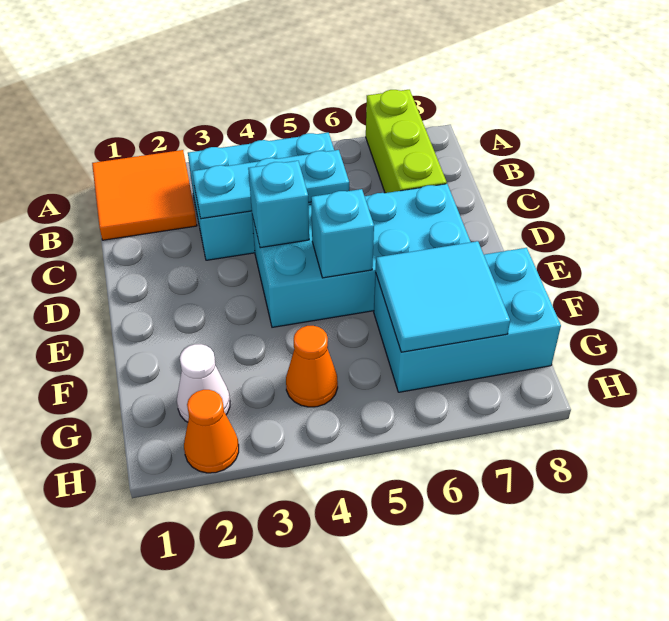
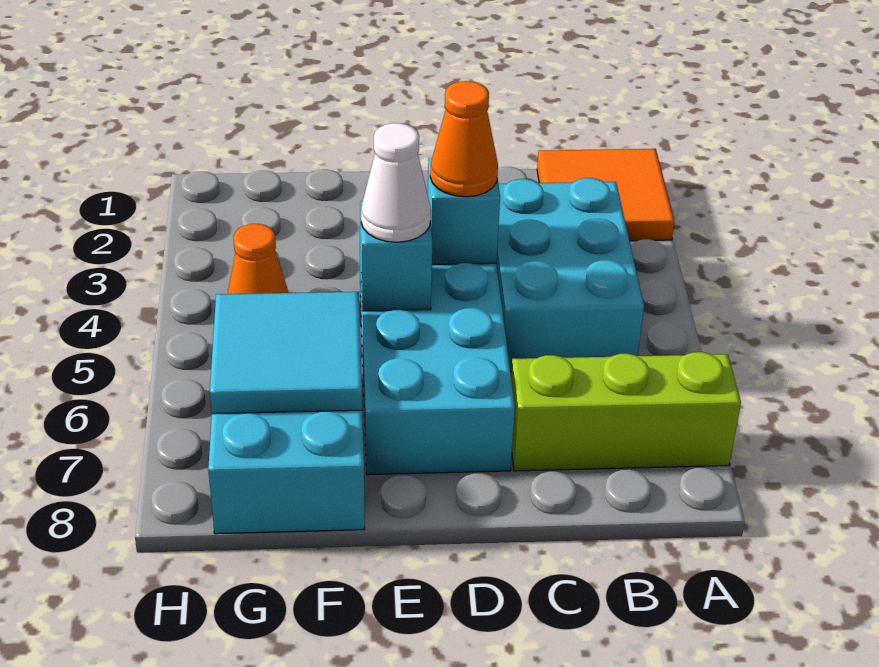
cyan plate C3:C5 level 2 -> none
white cone G2 level 1 -> white cone E5 level 3
orange cone H2 level 1 -> orange cone D4 level 3

